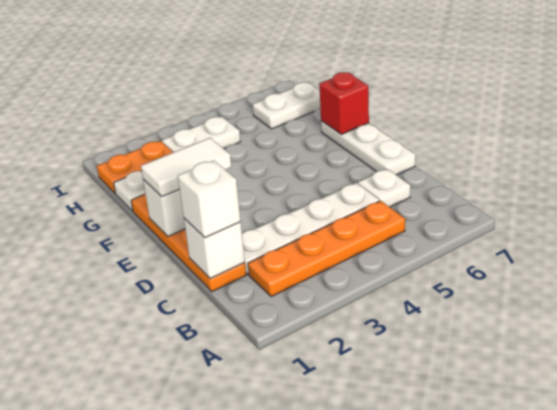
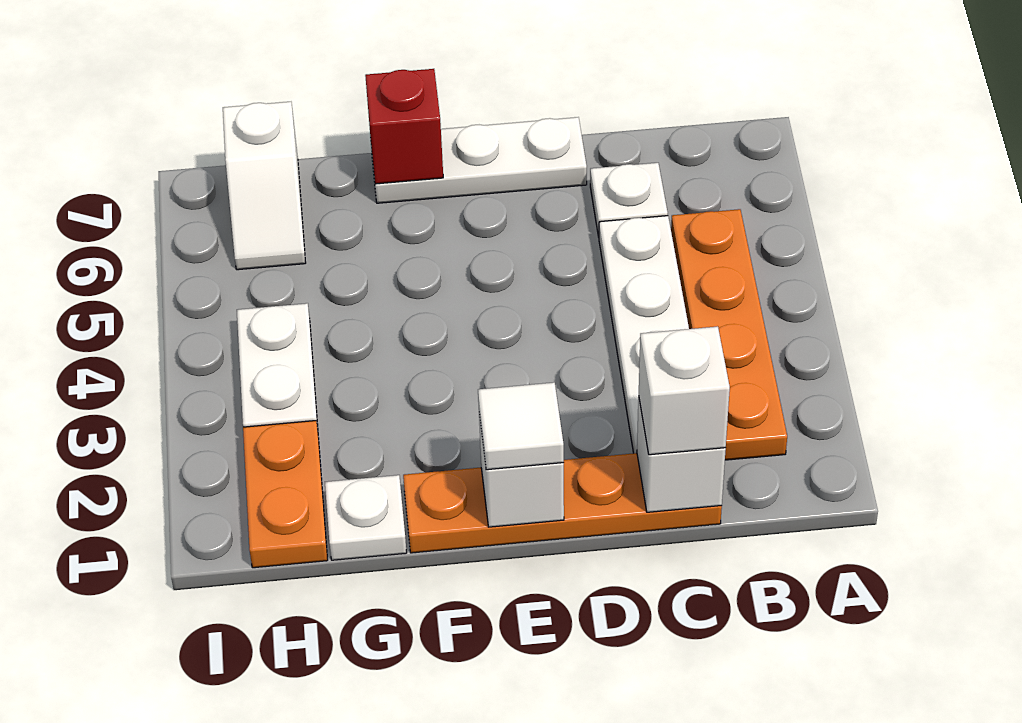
white tile E1:E2 level 3 -> white tile E1 level 3
white plate H6:H7 level 1 -> white slope H6:H7 level 1 top 7

